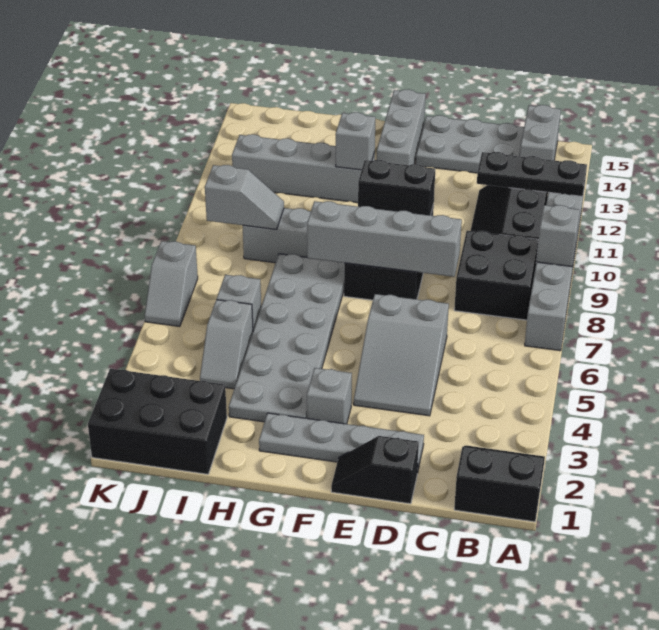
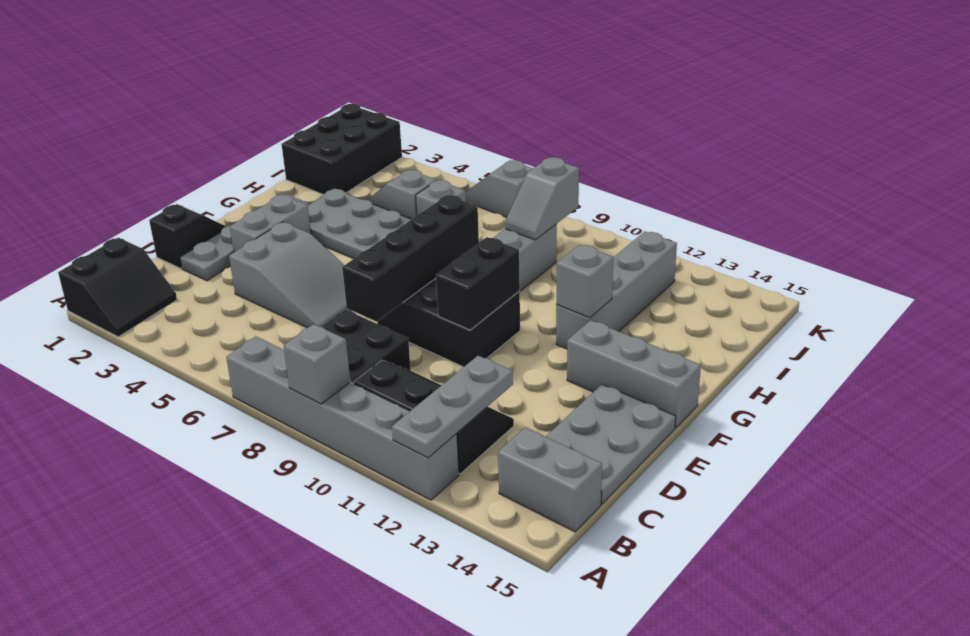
black plate A12:C12 level 2 -> grey plate A12:C12 level 2
grey slope D4:E6 level 1 top 6 -> grey slope D4:E6 level 1 top 4
grey brick D8:G8 level 2 -> black brick D8:G8 level 2
grey brick F3 level 1 -> grey brick E3:F3 level 1

